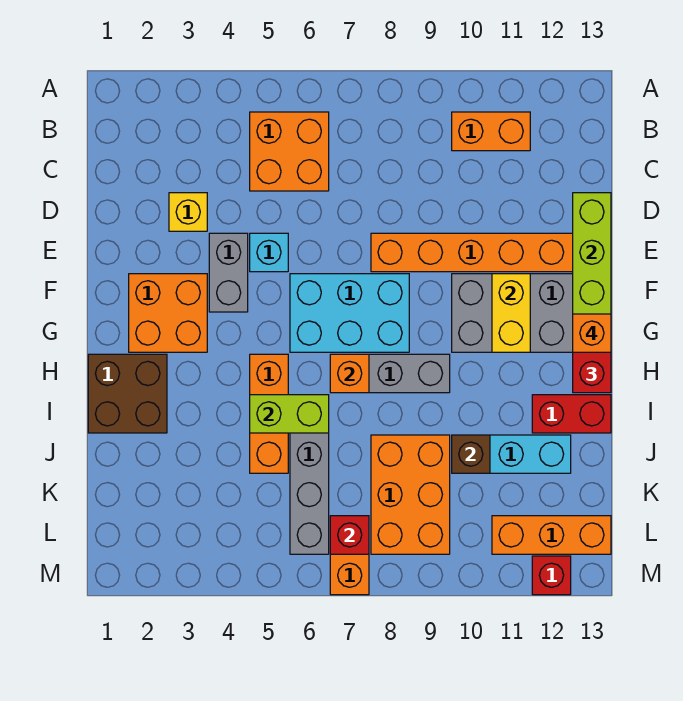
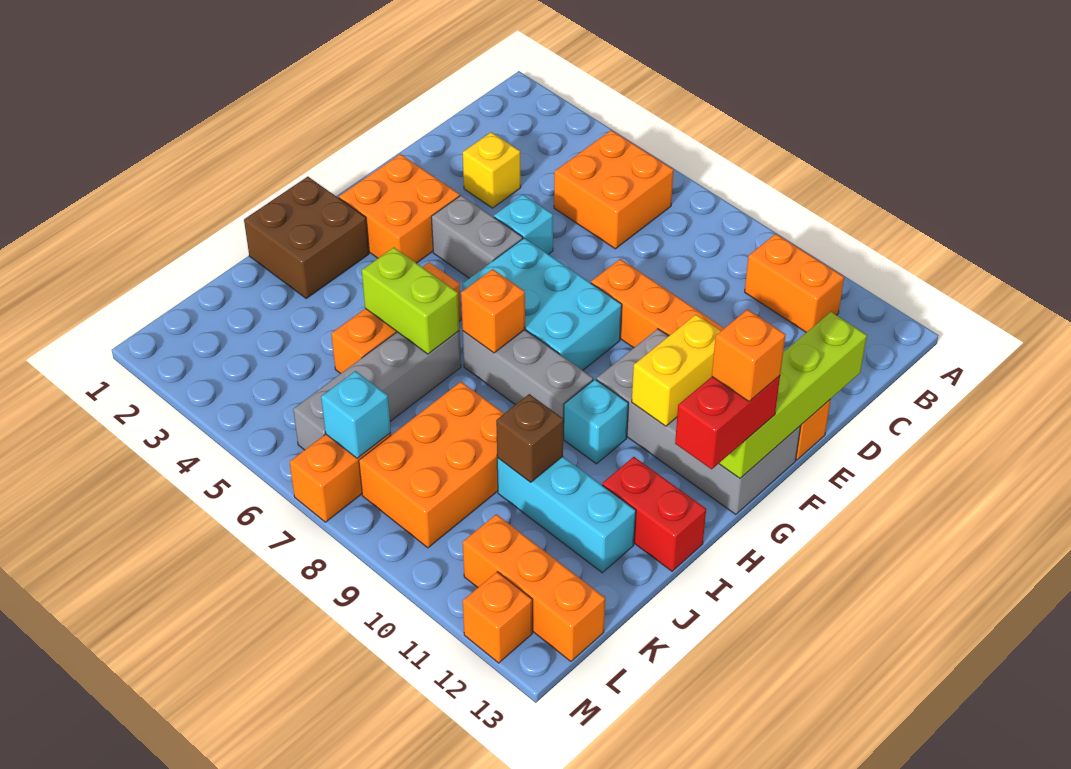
grey brick E4:F4 level 1 -> grey brick F4:F5 level 1
none -> cyan brick H10 level 1
red brick L7 level 2 -> cyan brick L7 level 2
red brick M12 level 1 -> orange brick M12 level 1

